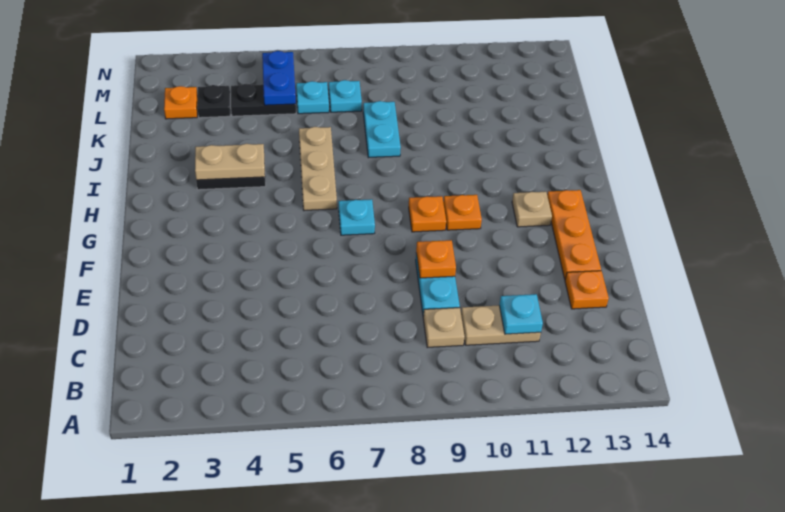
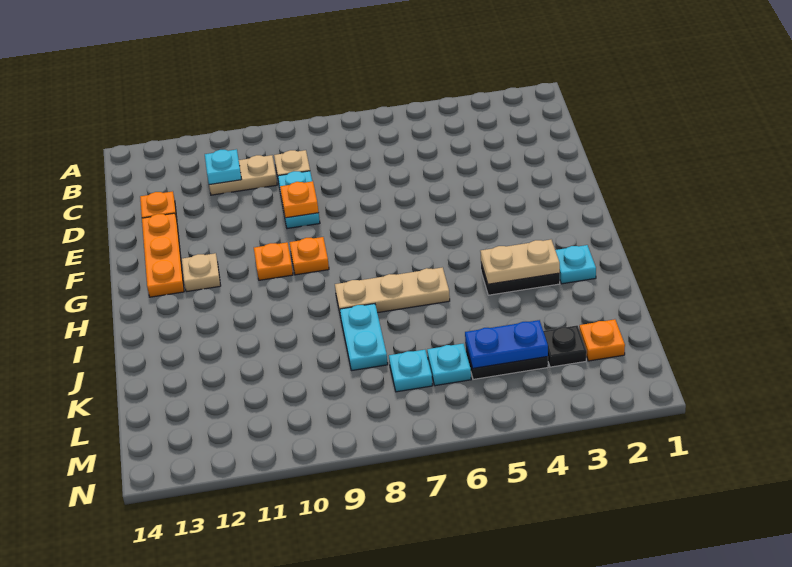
cyan plate G7 level 1 -> cyan plate I2 level 1
tan plate H6:J6 level 1 -> tan plate I6:I8 level 1
blue plate L5:M5 level 2 -> blue plate L4:L5 level 2

